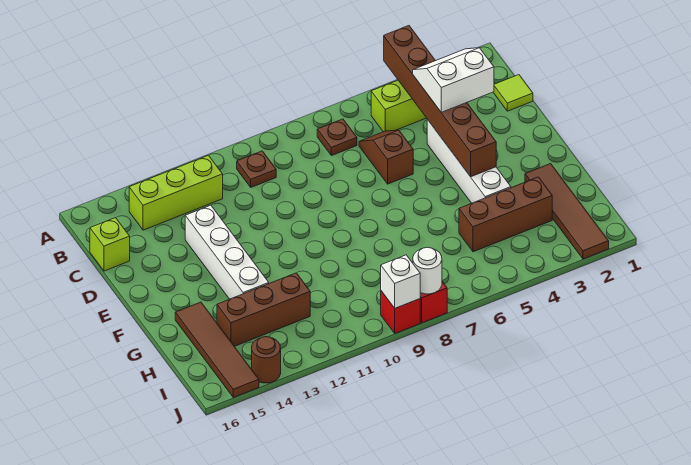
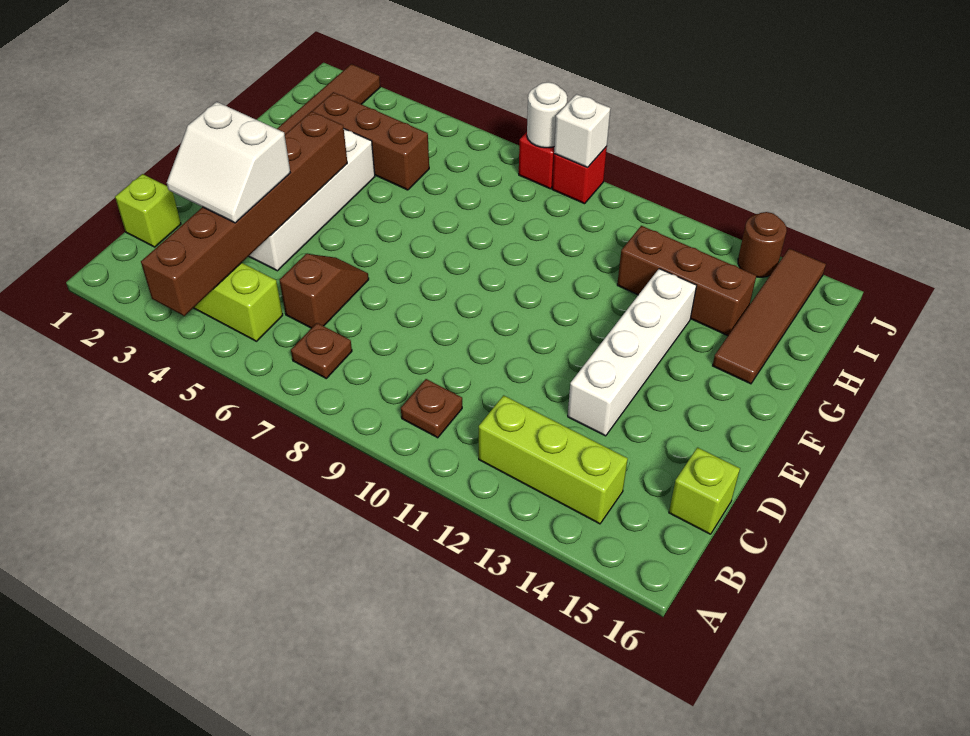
lime tile C1 level 1 -> lime brick C1 level 1
brown slope C6:D6 level 1 top D -> brown slope C6:D6 level 1 top C

